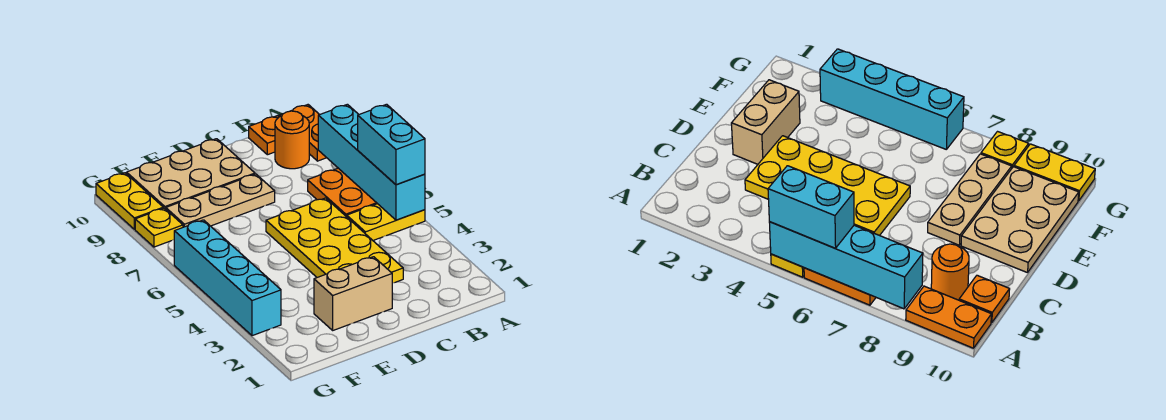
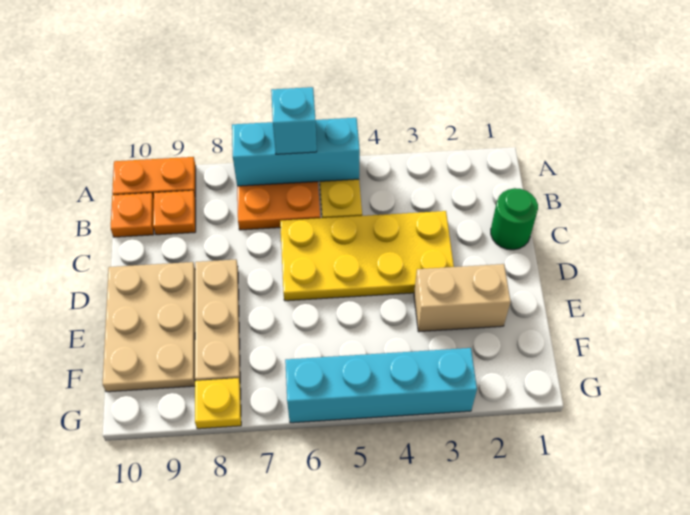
cyan brick A5:A8 level 2 -> cyan brick A5:A7 level 2
cyan brick A5:A6 level 3 -> cyan brick A6 level 3
orange round brick B9 level 1 -> orange plate B9 level 1
none -> green round brick C1 level 1
tan brick D2:E2 level 1 -> tan brick E2:E3 level 1
yellow plate G9:G10 level 1 -> none

